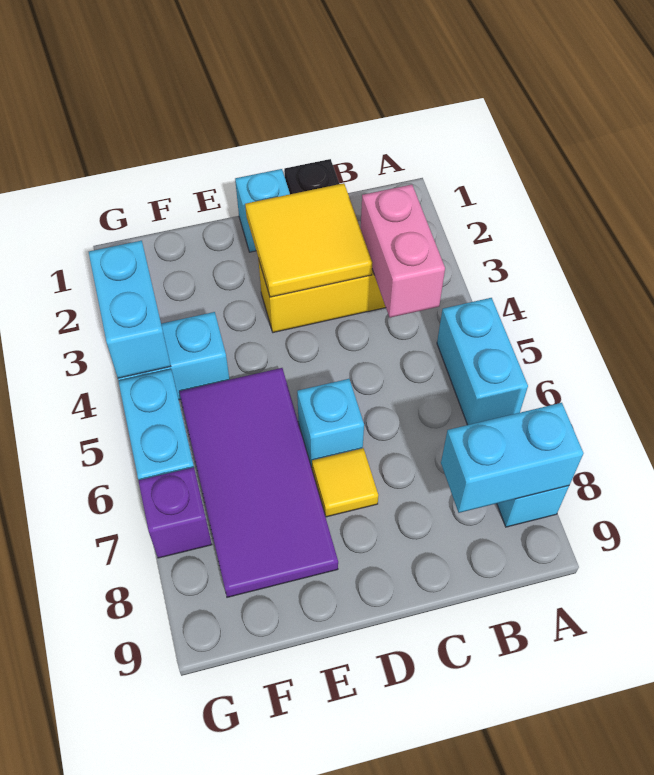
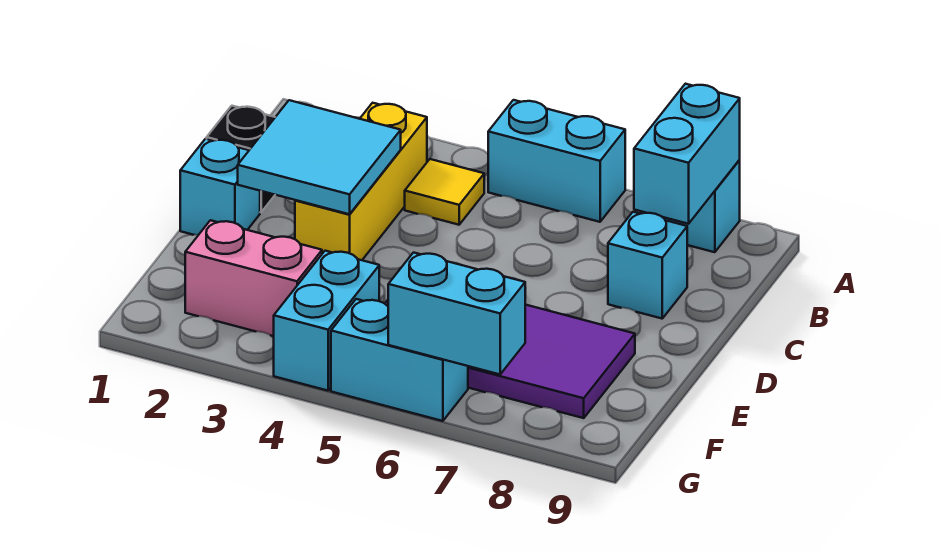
pink brick B3:B4 level 2 -> pink brick F2:F3 level 1
yellow tile C2:D3 level 2 -> cyan tile C2:D3 level 2
cyan brick D6 level 1 -> cyan brick C8 level 1
yellow tile D7 level 1 -> yellow tile B4 level 1
cyan brick G3:G4 level 2 -> cyan brick G6:G7 level 2
purple brick G7 level 1 -> none

